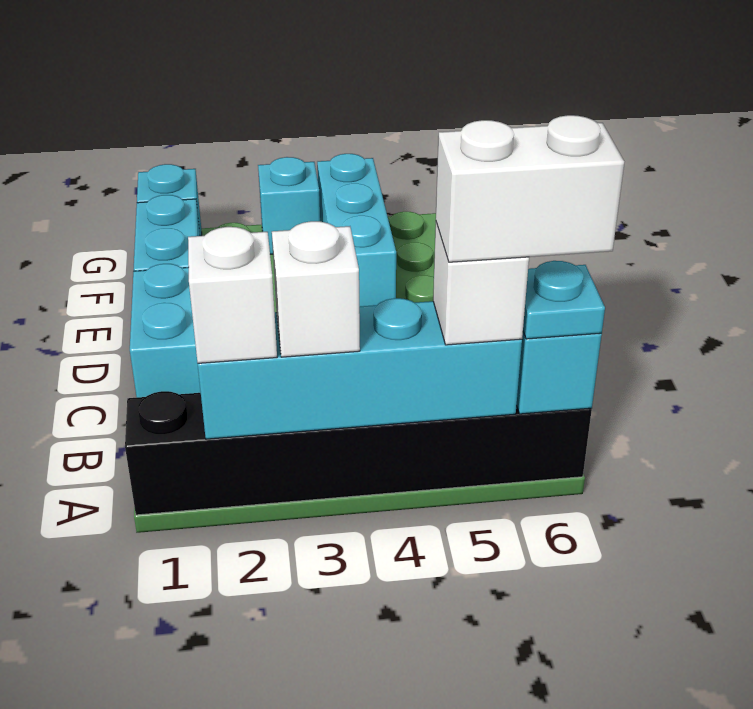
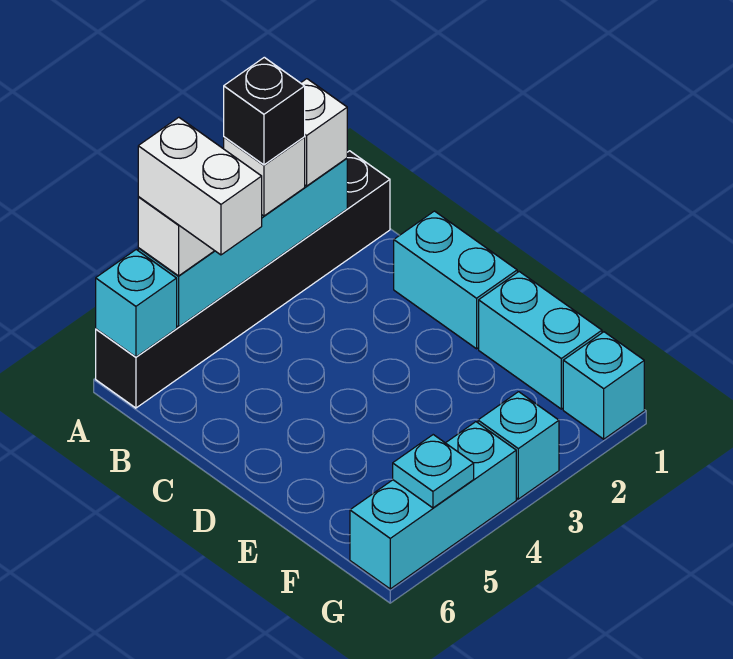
none -> black brick A3 level 4
white brick A5:A6 level 4 -> white brick A5:B5 level 4
cyan plate A6 level 3 -> cyan plate G5 level 2
cyan brick E4:G4 level 1 -> cyan brick G4:G6 level 1

